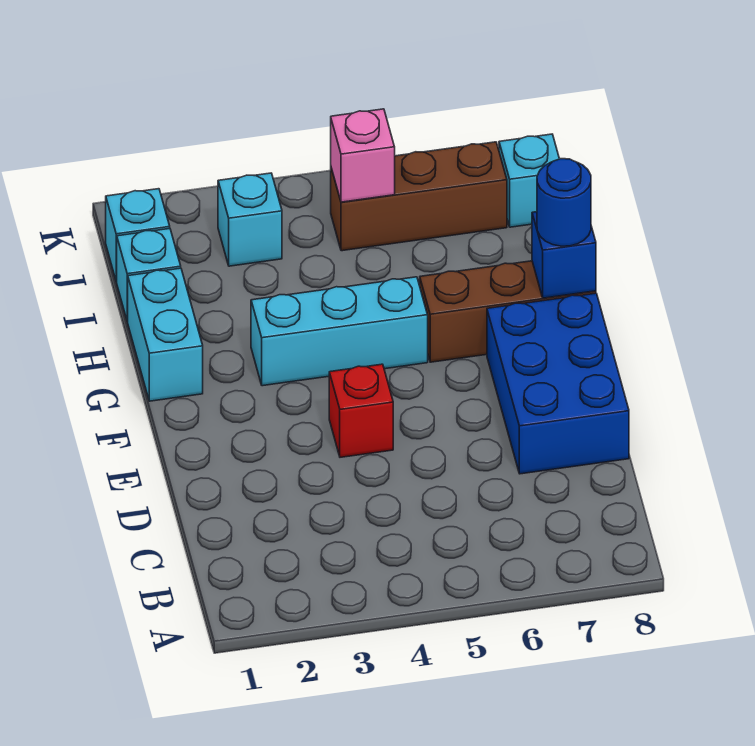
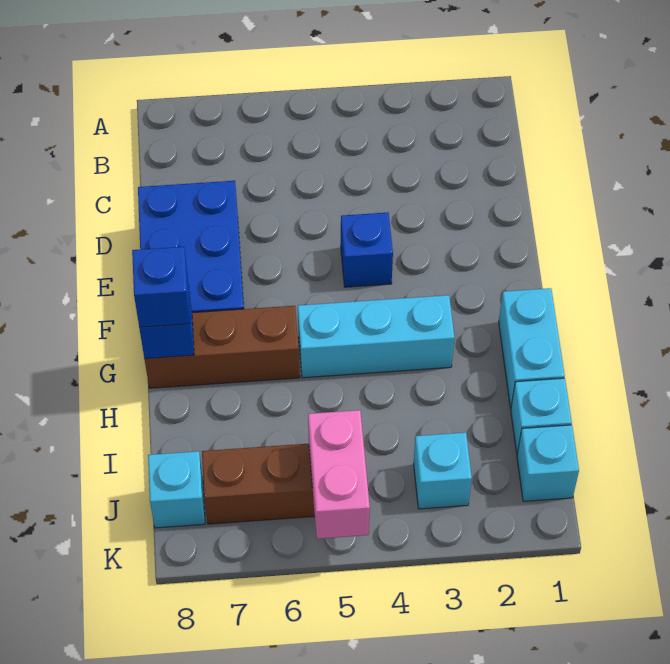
red brick E4 level 1 -> blue brick E4 level 1
blue round brick G8 level 3 -> blue brick G8 level 3
pink brick J5 level 2 -> pink brick J5:K5 level 2

